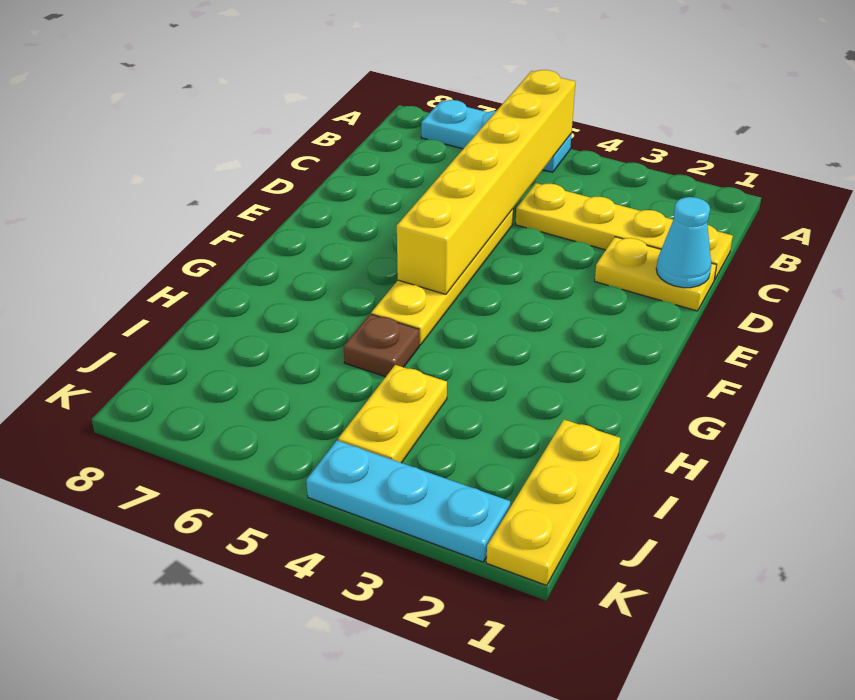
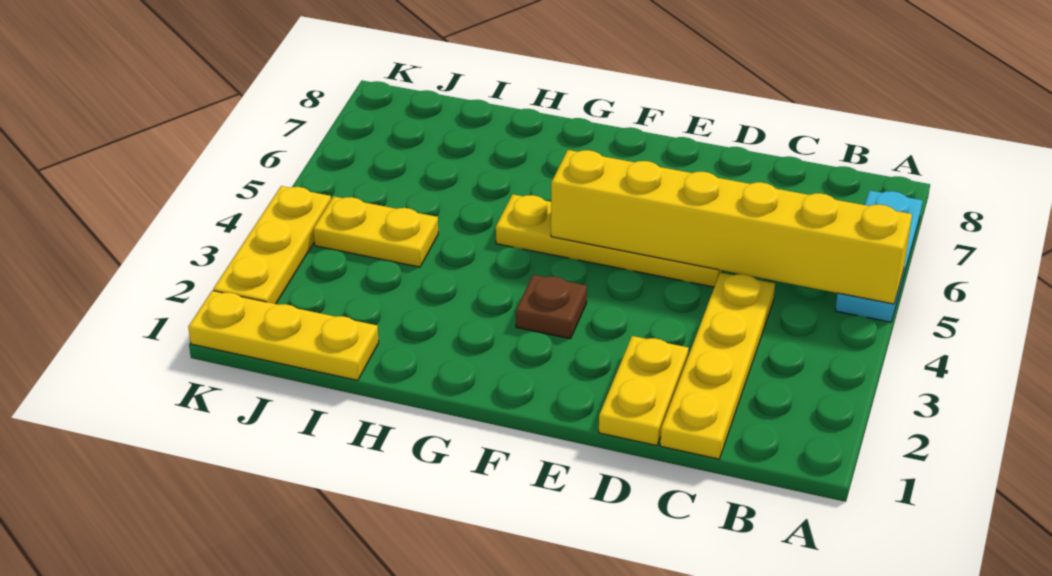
cyan cone D1 level 2 -> none
brown plate H5 level 1 -> brown plate F3 level 1
cyan plate K2:K4 level 1 -> yellow plate K2:K4 level 1

